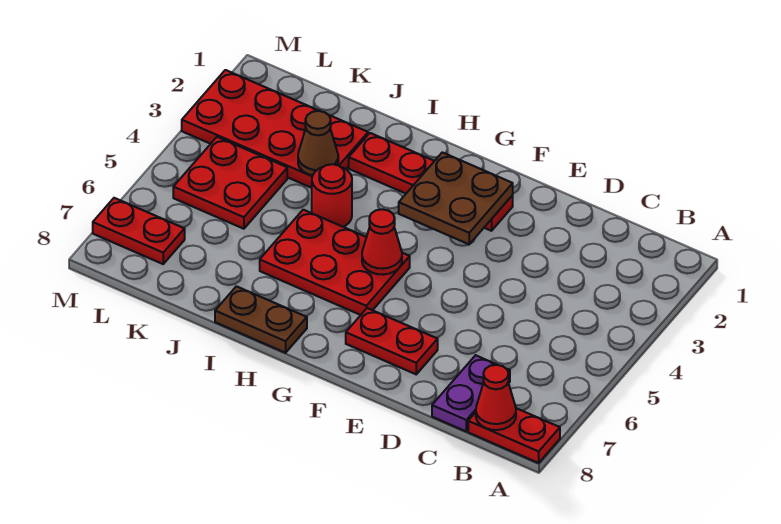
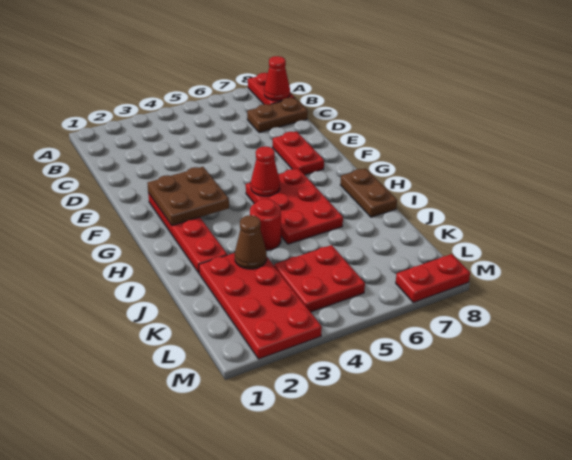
purple plate C7:C8 level 1 -> brown plate C7:C8 level 1
red plate L7:M7 level 1 -> red plate M7:M8 level 1

